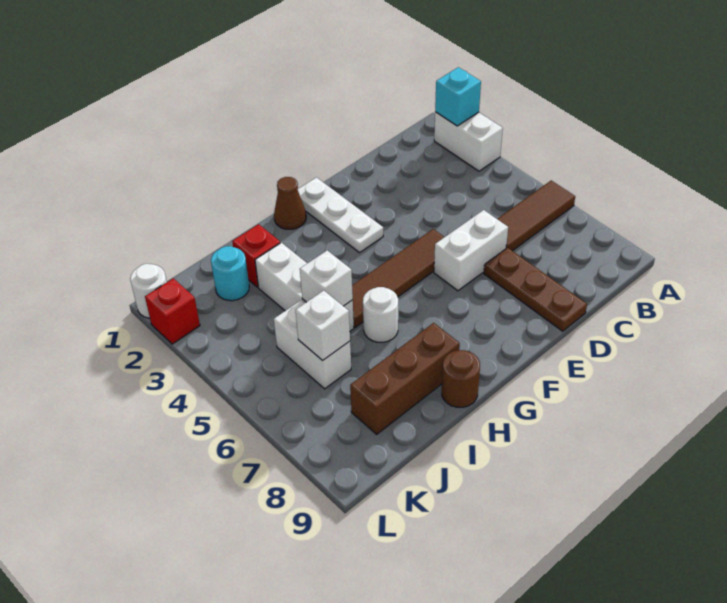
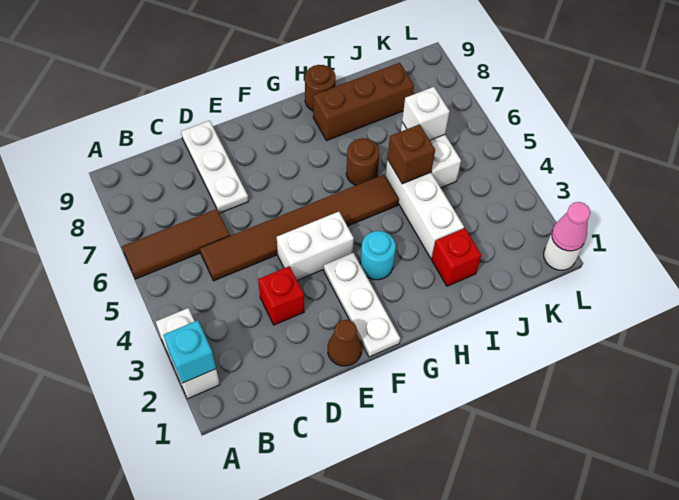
white brick D6:E6 level 1 -> white brick E4:F4 level 1
brown plate D7:D9 level 1 -> white plate D7:D9 level 1
brown tile E5:H5 level 1 -> brown tile C5:H5 level 1
brown cone G1 level 1 -> brown cone E1 level 1
white round brick H6 level 1 -> brown round brick H6 level 1
white brick I5 level 2 -> brown brick I5 level 2
cyan round brick J2 level 1 -> cyan round brick G3 level 1
none -> pink cone L1 level 2
red brick L2 level 1 -> red brick D3 level 1

